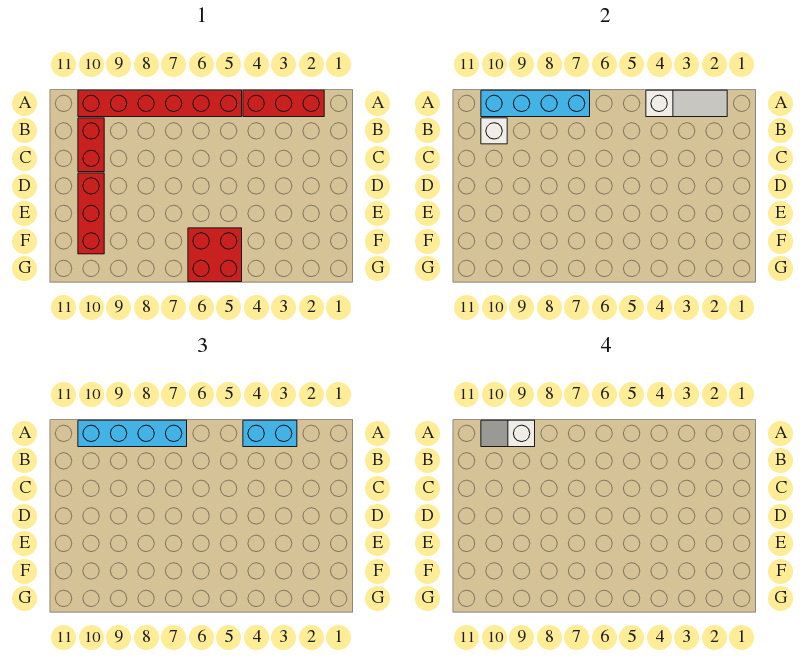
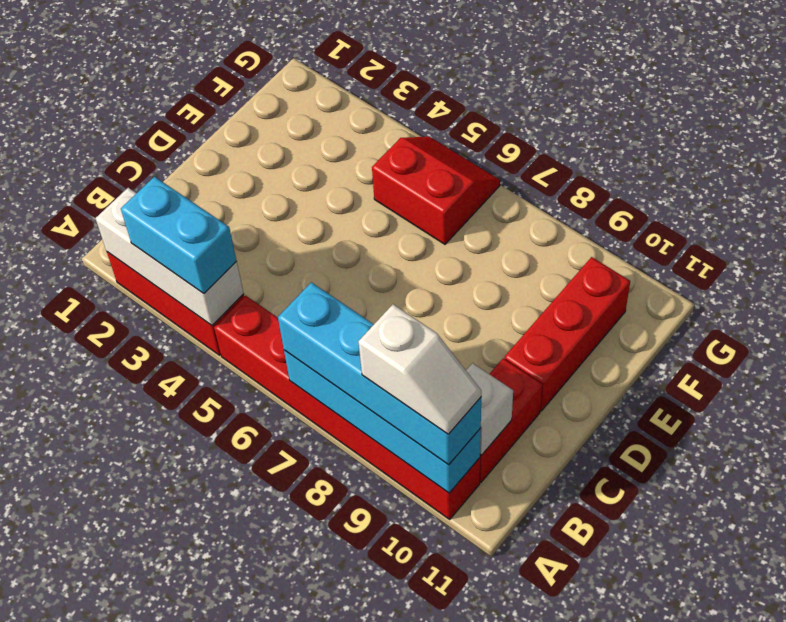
white slope A2:A4 level 2 top 4 -> white brick A2:A4 level 2
red brick F5:G6 level 1 -> red slope F5:G6 level 1 top F

